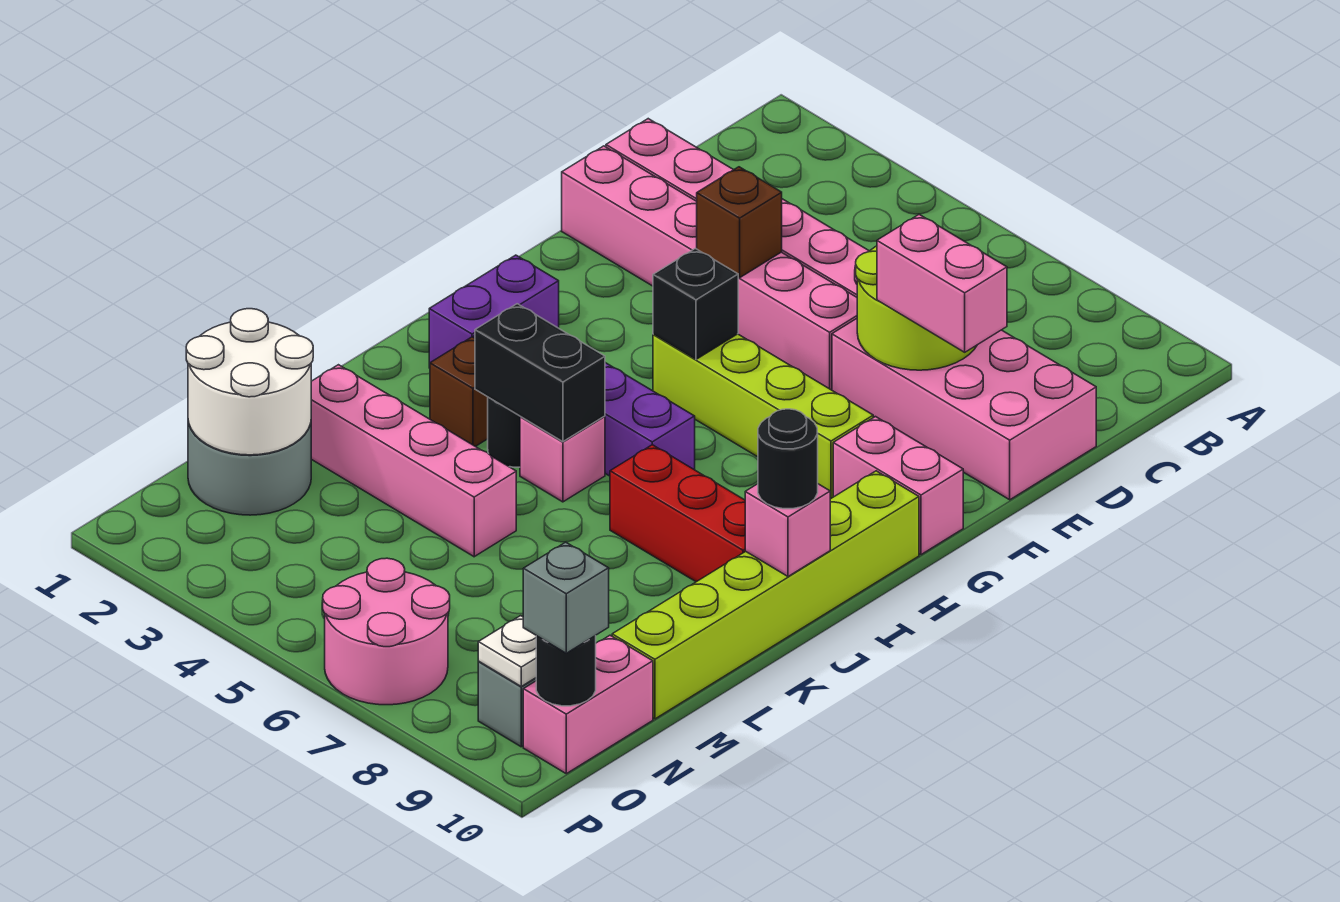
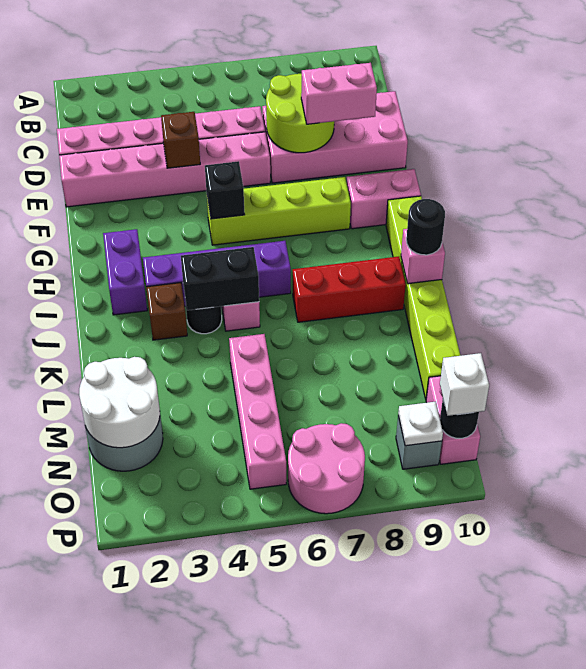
pink brick L2:L5 level 1 -> pink brick L5:O5 level 1
grey brick O10 level 3 -> white brick O10 level 3

